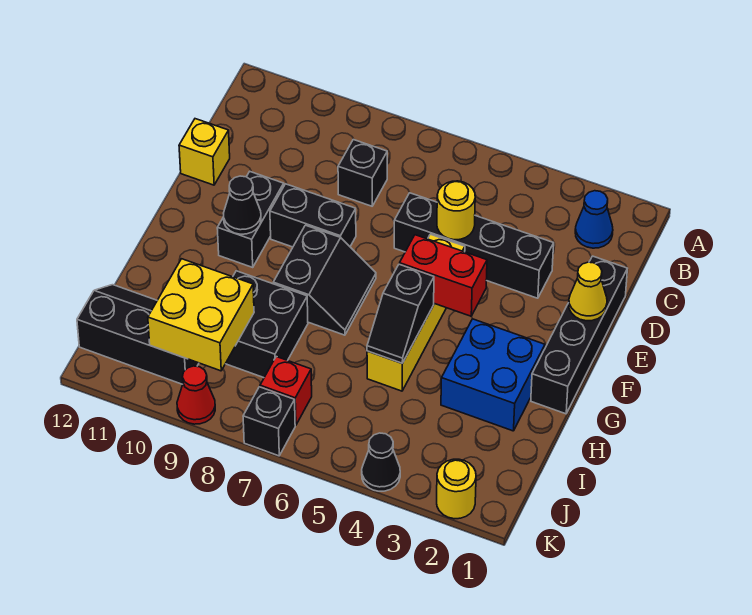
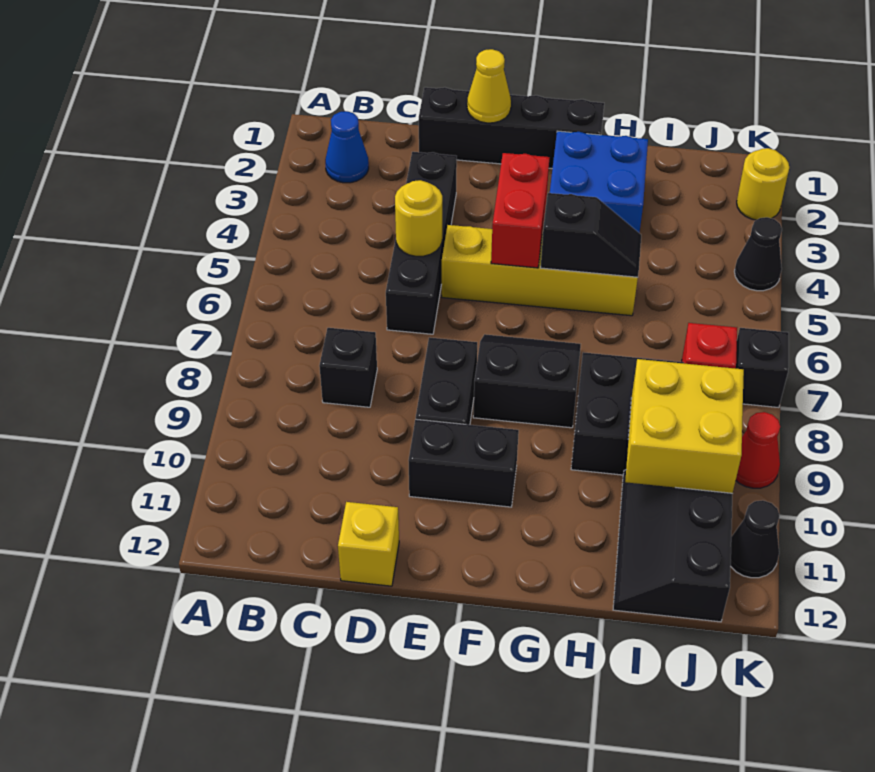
black cone F10 level 2 -> black cone K11 level 1

